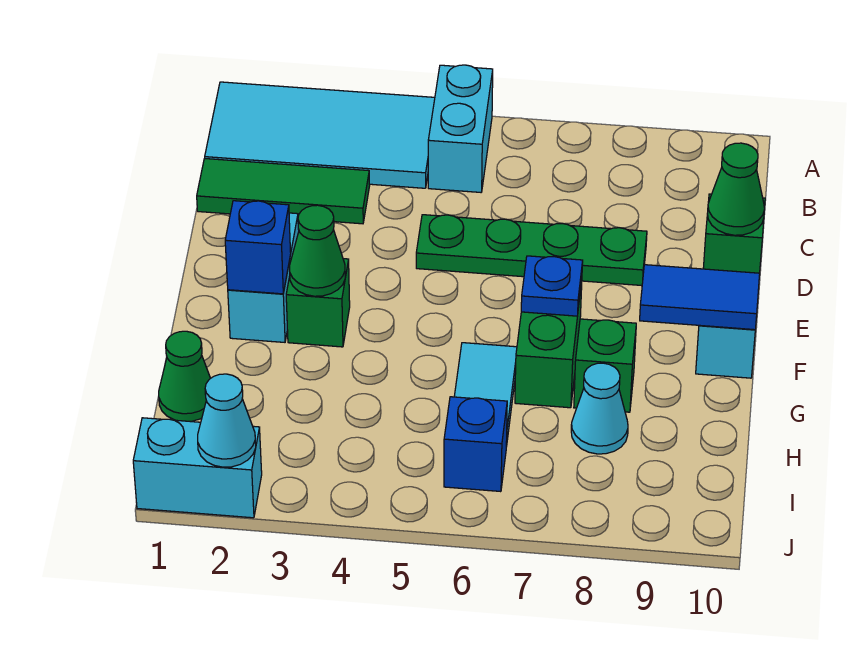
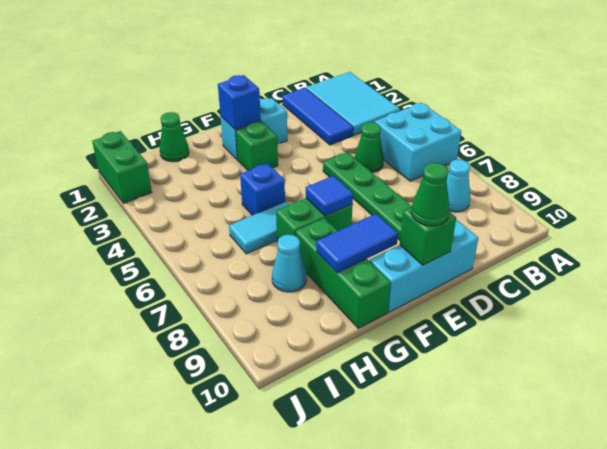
cyan tile A1:B4 level 1 -> cyan tile A1:B3 level 1
cyan brick A5:B5 level 1 -> cyan brick A5:B6 level 1
green tile C1:C3 level 1 -> blue tile C1:C3 level 1
green cone F3 level 2 -> green cone C5 level 1
blue plate F7 level 2 -> blue tile F7 level 2
blue tile F9:F10 level 2 -> blue tile F9:G9 level 2
green brick G8 level 1 -> green brick G8:G10 level 1
blue brick I6 level 1 -> blue brick G5 level 1
cyan brick J1:J2 level 1 -> green brick J1:J2 level 1
cyan cone J2 level 2 -> cyan cone B8 level 1

